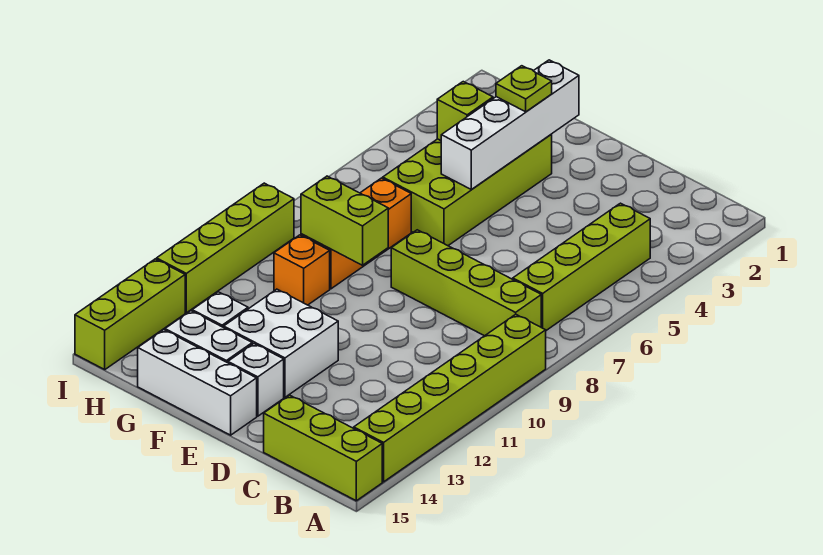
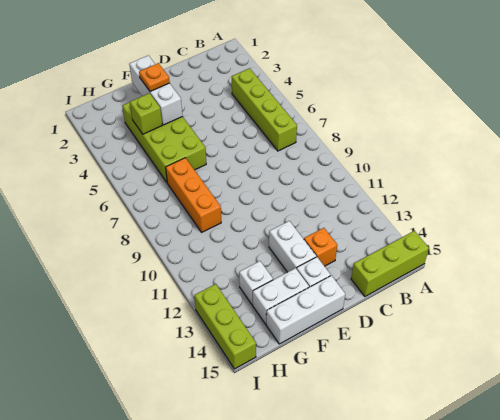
lime brick A9:A14 level 1 -> none
lime brick B8:E8 level 1 -> none
white brick E12:F13 level 1 -> white brick E12:E13 level 1
white brick F2:F5 level 2 -> white brick F2:F4 level 2
lime plate F3 level 3 -> orange plate F3 level 3
lime brick F9:G9 level 2 -> none
orange brick G10 level 1 -> orange brick D13 level 1
lime brick I9:I12 level 1 -> none

